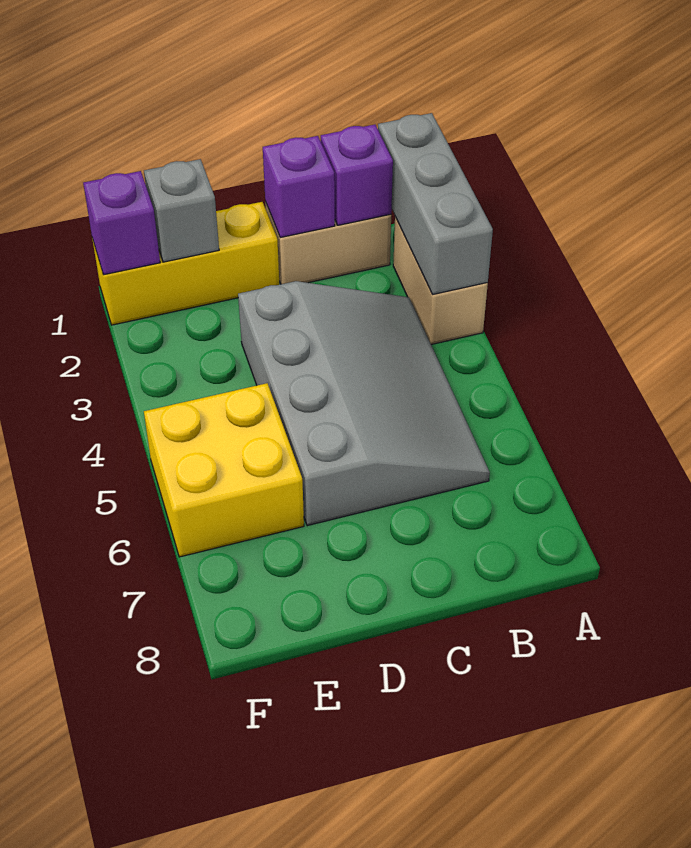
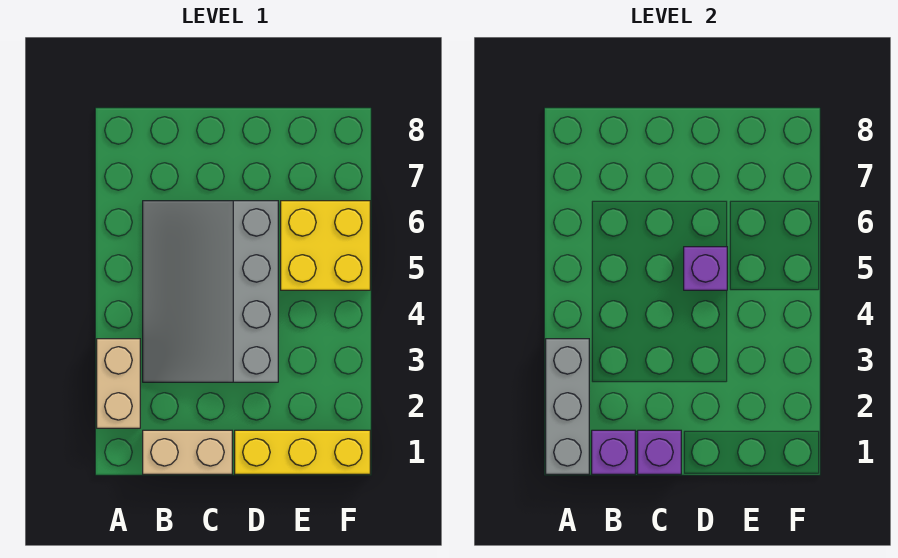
grey brick E1 level 2 -> none
purple brick F1 level 2 -> purple brick D5 level 2

